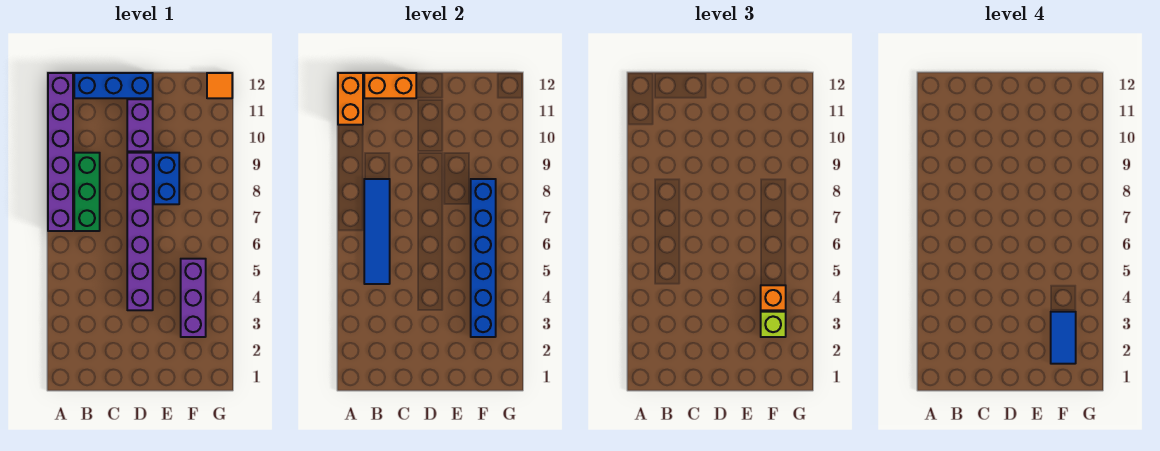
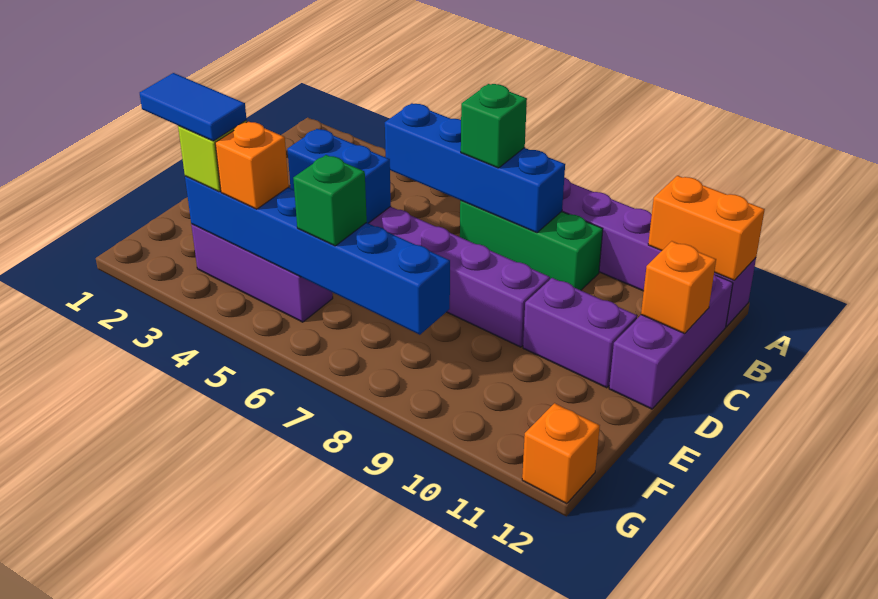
blue tile B5:B8 level 2 -> blue brick B5:B8 level 2
none -> green brick B7 level 3
blue brick B12:D12 level 1 -> purple brick B12:D12 level 1
orange brick B12:C12 level 2 -> orange brick C12 level 2
blue brick E8:E9 level 1 -> blue brick D4:D5 level 2
none -> green brick F6 level 3
orange tile G12 level 1 -> orange brick G12 level 1

